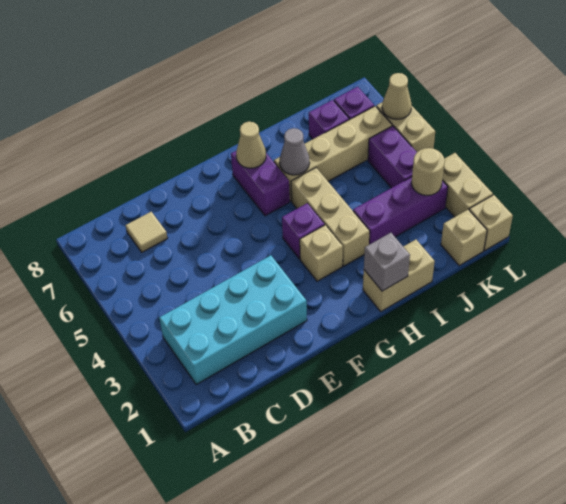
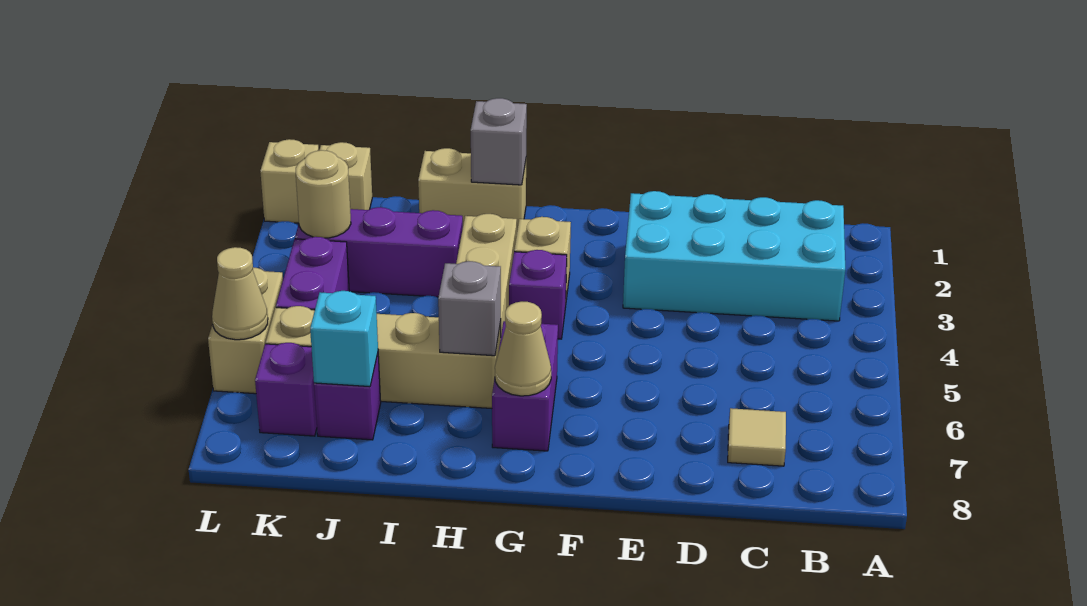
grey cone H6 level 2 -> grey brick H6 level 2
none -> cyan brick J7 level 2
tan brick L2:L3 level 1 -> none

